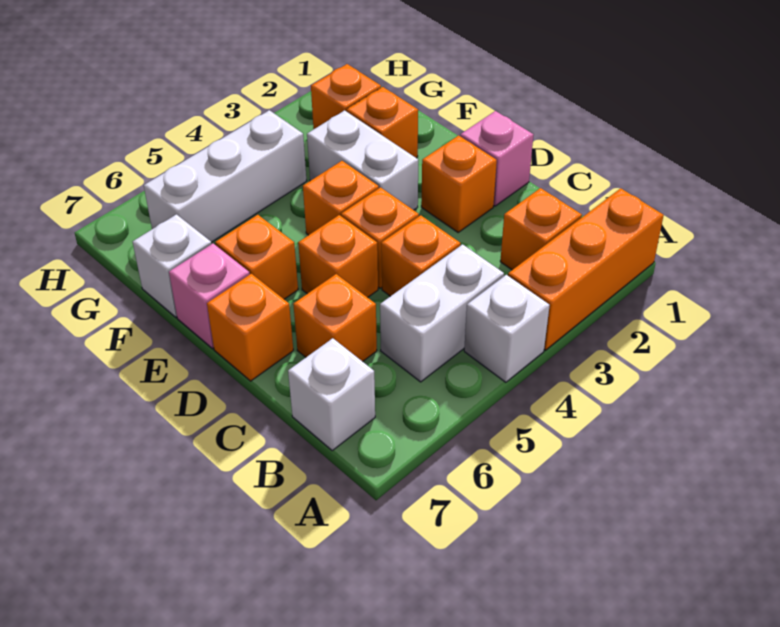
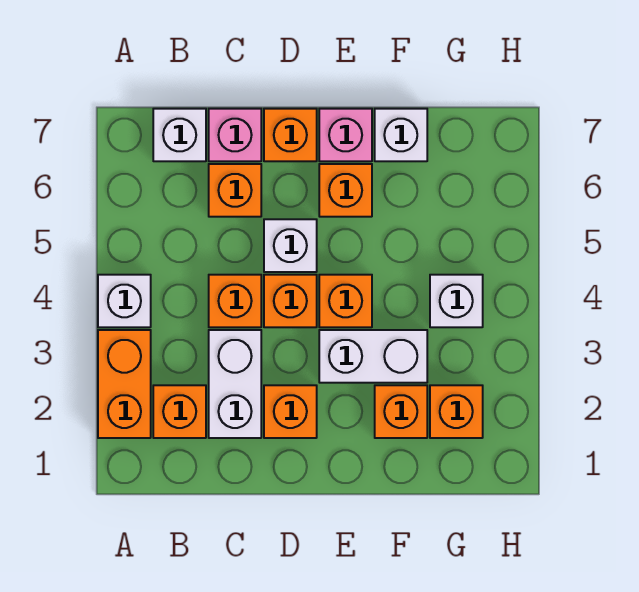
orange brick A1:A3 level 1 -> orange brick A2:A3 level 1
white brick B4:B5 level 1 -> white brick C2:C3 level 1
pink brick D1 level 1 -> pink brick C7 level 1
orange brick D5 level 1 -> white brick D5 level 1
white brick G4:G6 level 1 -> white brick G4 level 1

